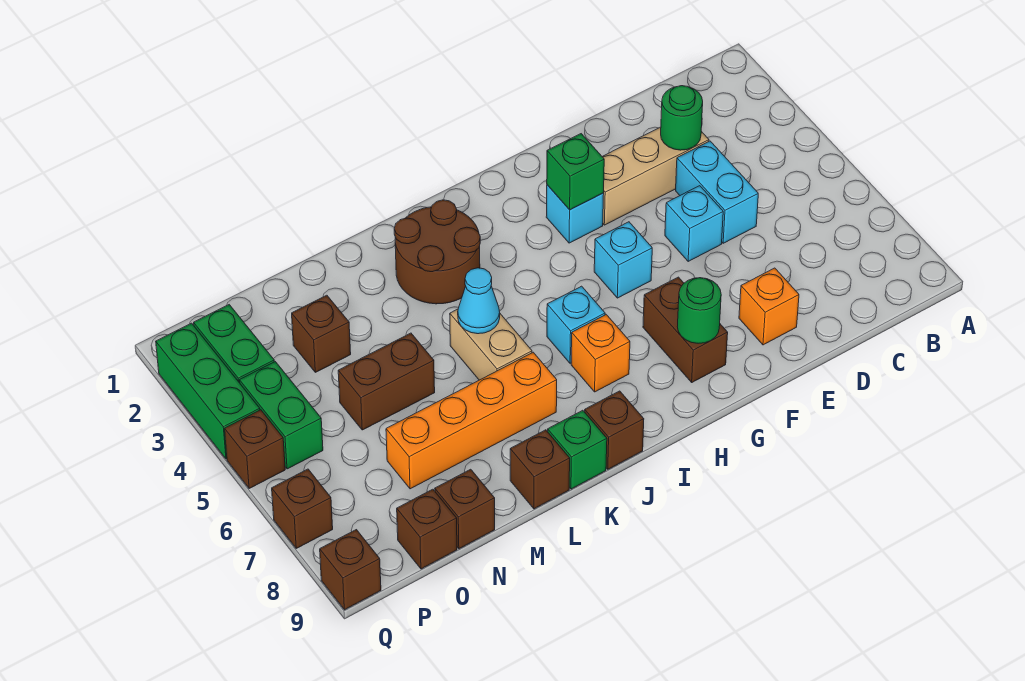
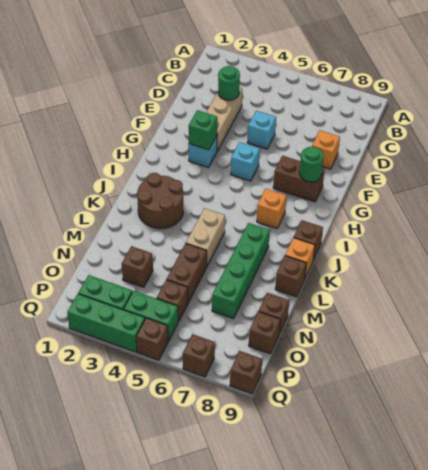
cyan brick D4:D5 level 1 -> none
cyan brick I6 level 1 -> none
tan brick K5:K6 level 1 -> tan brick K5:L5 level 1
cyan cone K5 level 2 -> none
orange brick K7:N7 level 1 -> green brick K7:N7 level 1
green brick K9 level 1 -> orange brick K9 level 1
none -> brown brick O5 level 1

